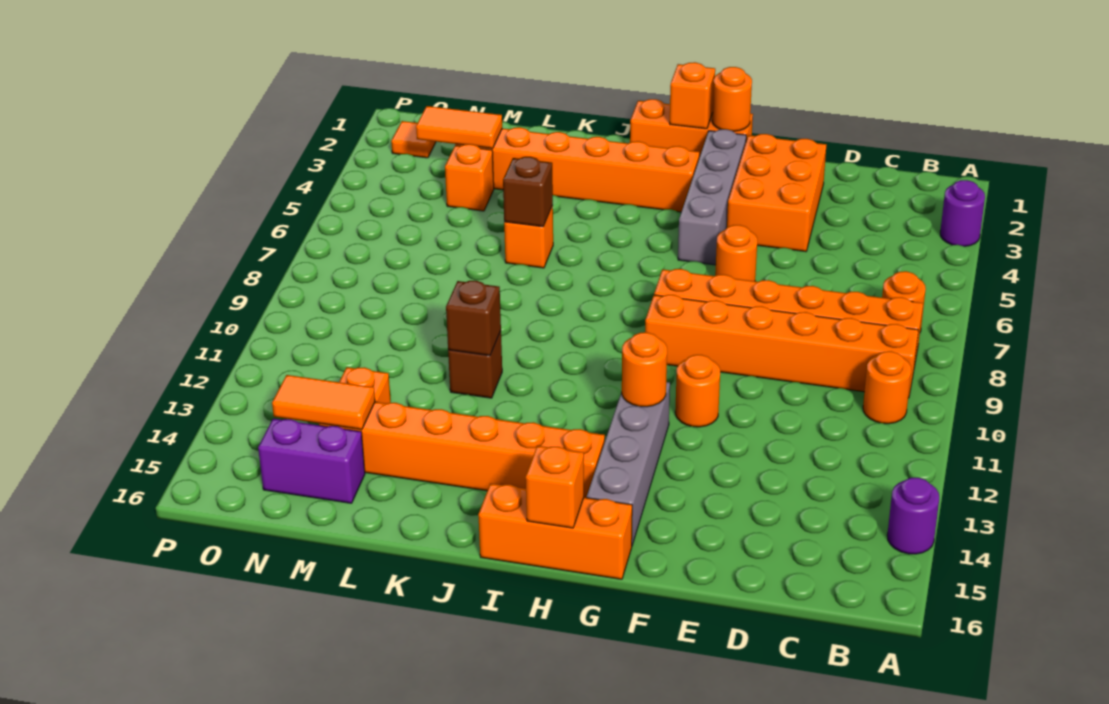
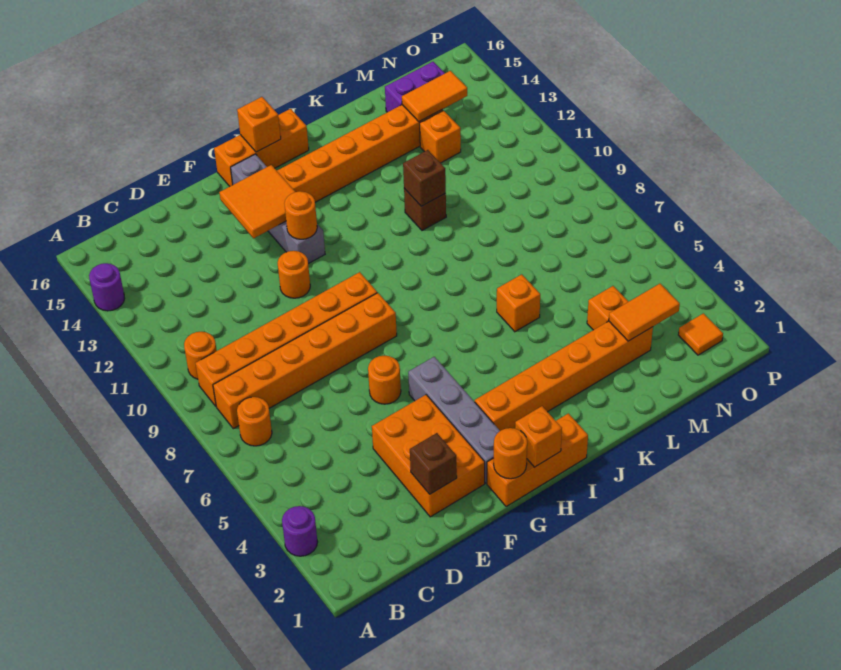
none -> orange tile F13:G14 level 2
brown brick K6 level 2 -> brown brick E2 level 2

